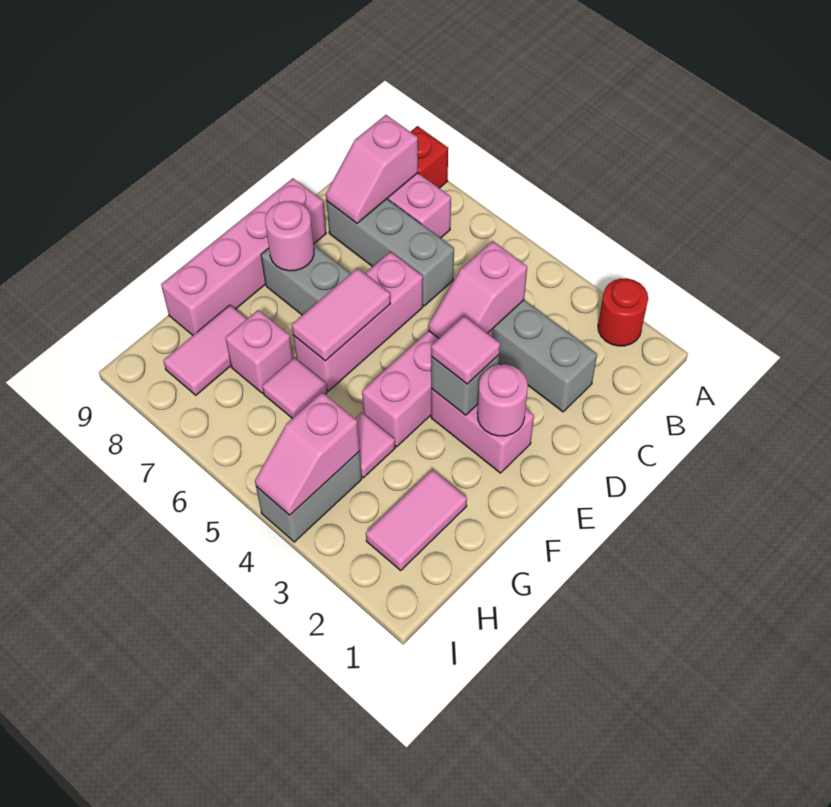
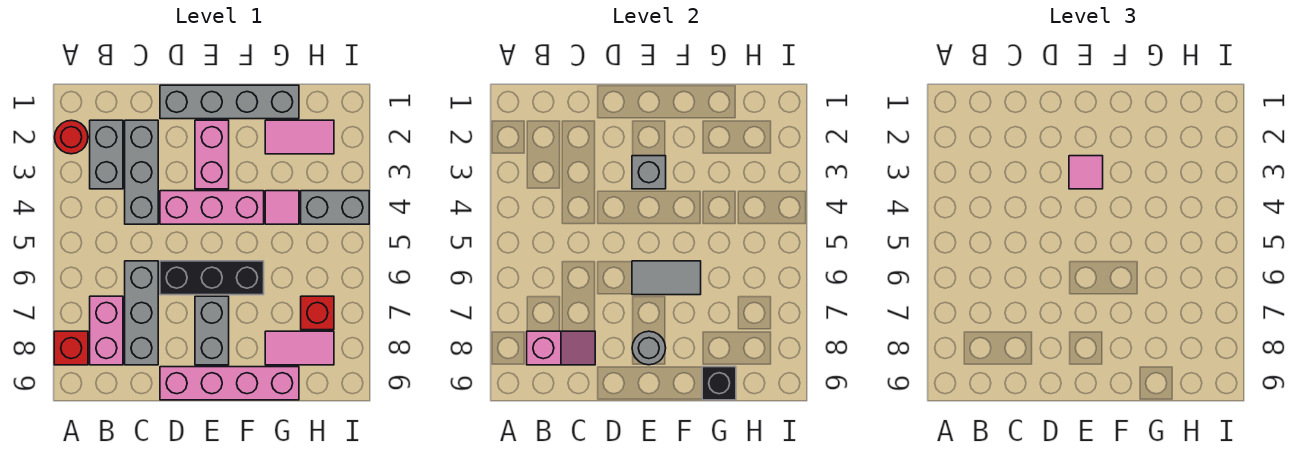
none -> grey brick B2:B3 level 1
pink slope C4:D4 level 2 top C -> none
none -> grey brick D1:G1 level 1
pink brick D6:F6 level 1 -> black brick D6:F6 level 1
pink round brick E2 level 2 -> none
pink tile E6:F6 level 2 -> grey tile E6:F6 level 2
pink round brick E8 level 2 -> grey round brick E8 level 2
pink tile G6 level 1 -> none
pink brick G7 level 1 -> none
none -> black brick G9 level 2
pink slope H4:I4 level 2 top H -> none
none -> red brick H7 level 1

